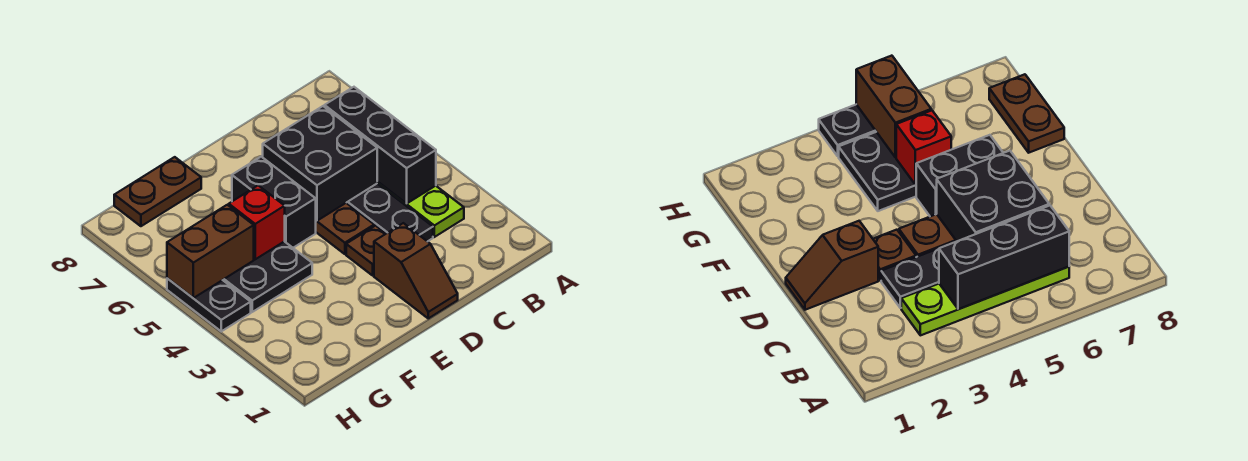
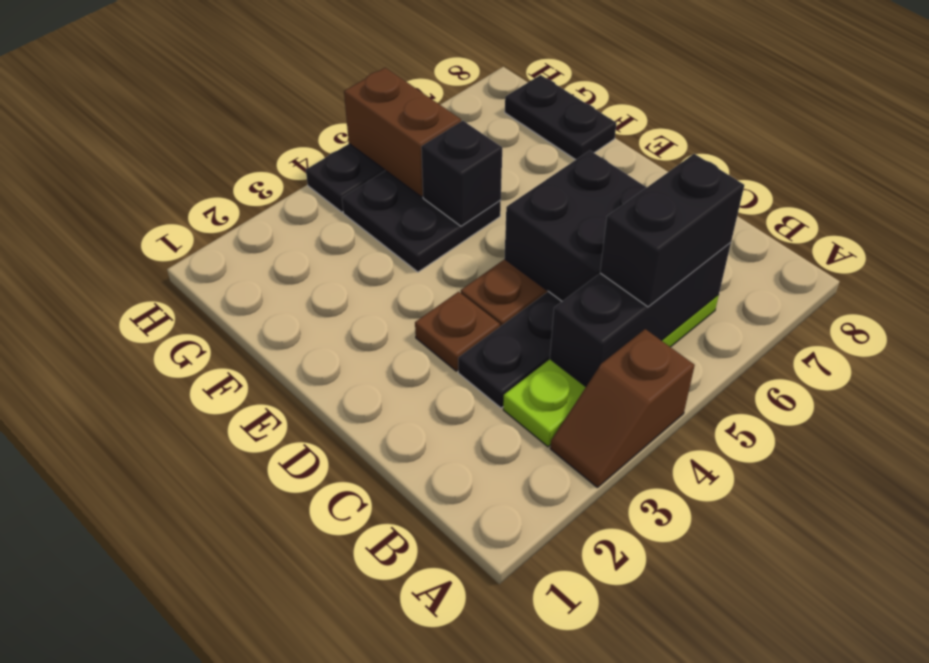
brown slope D1:D2 level 1 top 2 -> brown slope A3:A4 level 1 top 4
black brick E5:E6 level 1 -> black brick B5:B6 level 3
red brick F5 level 2 -> black brick F5 level 2
brown plate F8:G8 level 1 -> black plate F8:G8 level 1

